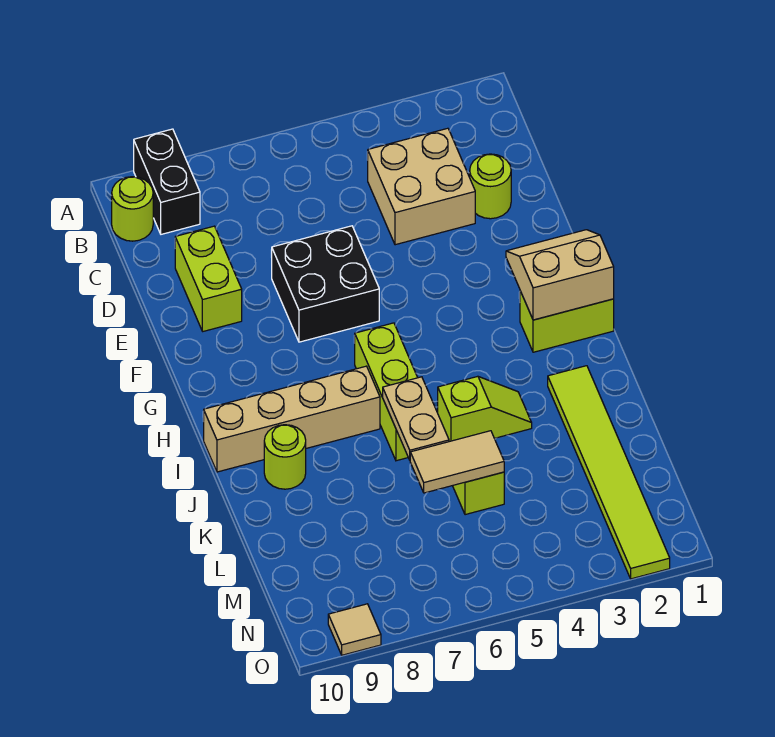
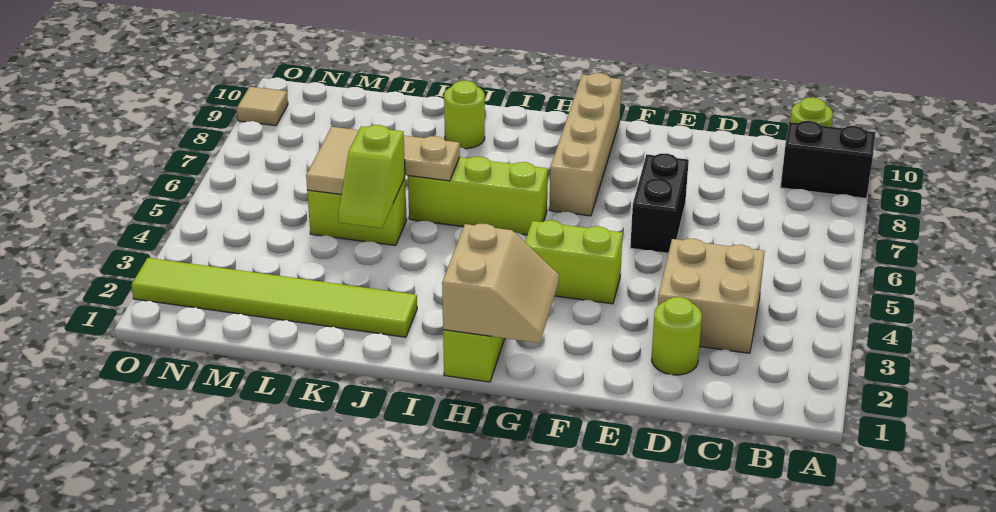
lime brick D9:E9 level 1 -> lime brick F4:G4 level 1
black brick E6:F7 level 1 -> black brick E6:E7 level 1
tan brick I7:I10 level 1 -> tan brick G7:G10 level 1

